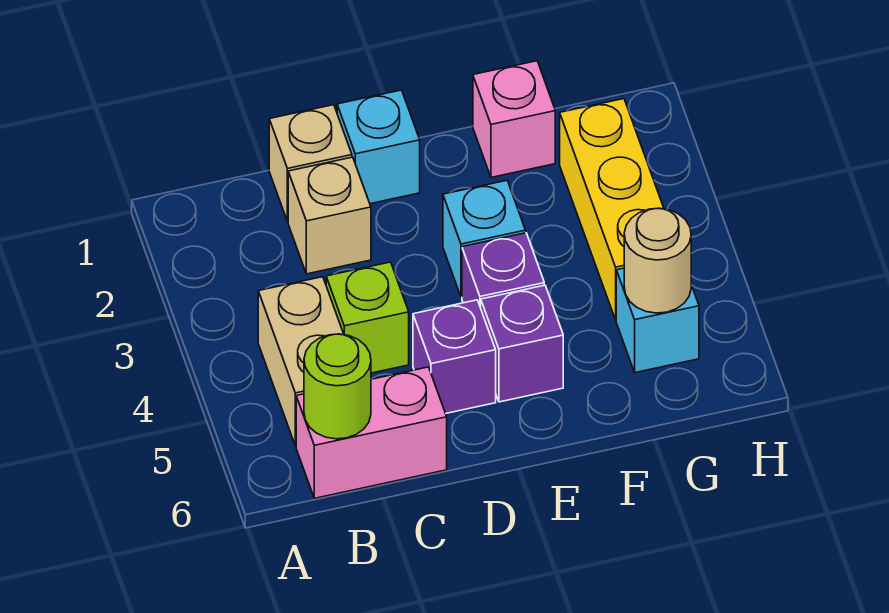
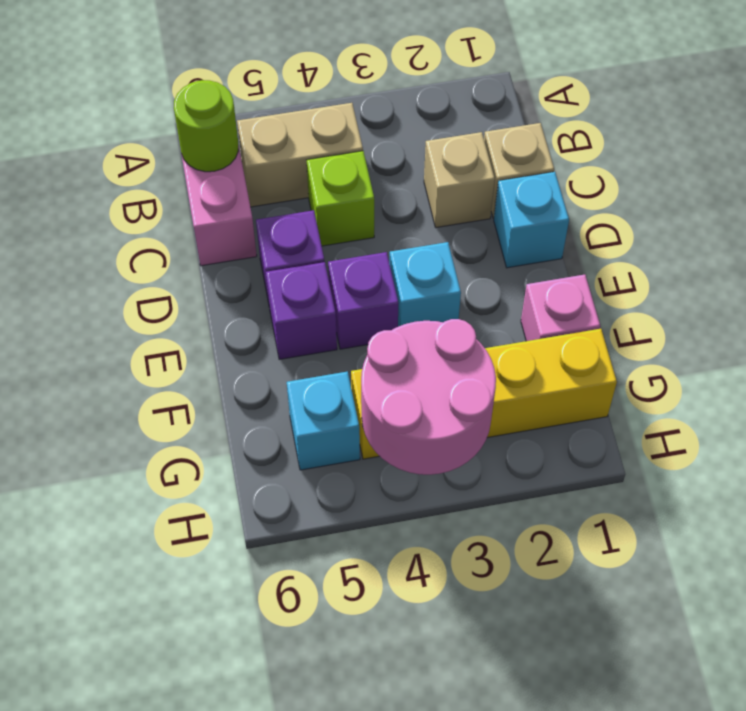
yellow brick G2:G4 level 1 -> yellow brick G1:G4 level 1
none -> pink round brick G3:H4 level 2
tan round brick G5 level 2 -> none

